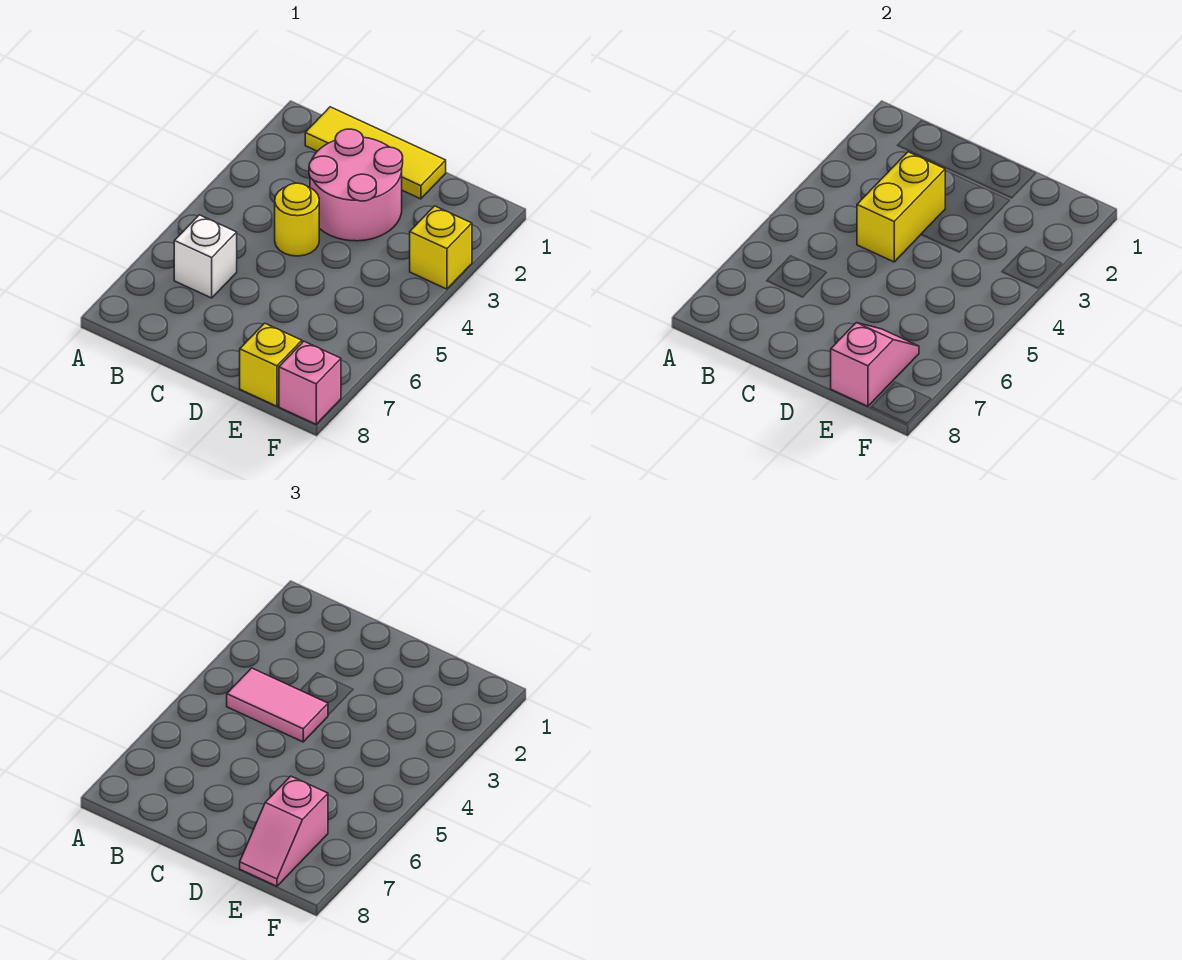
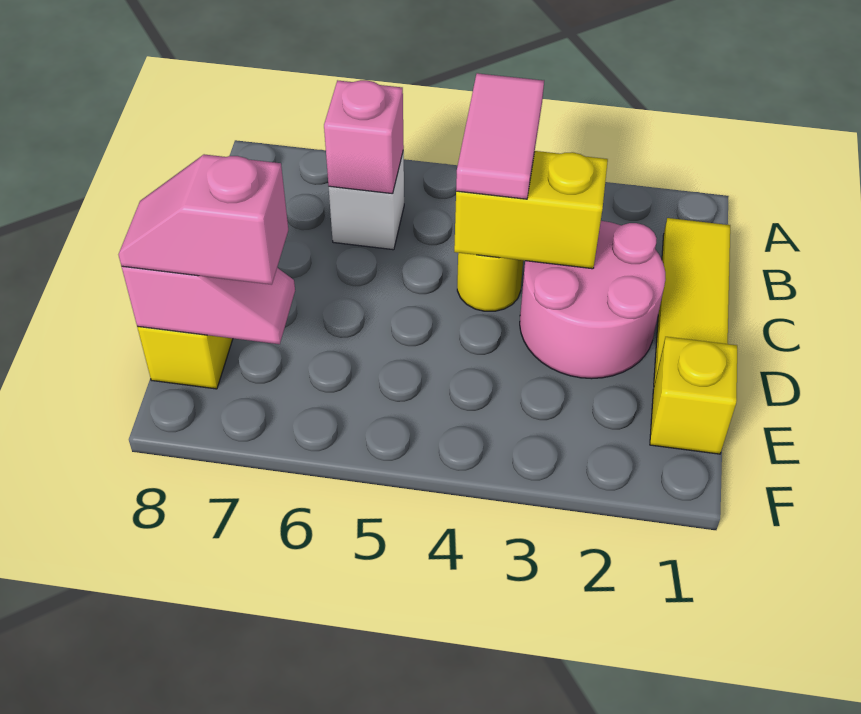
yellow brick F3 level 1 -> yellow brick E1 level 1
pink brick F8 level 1 -> pink brick B6 level 2

